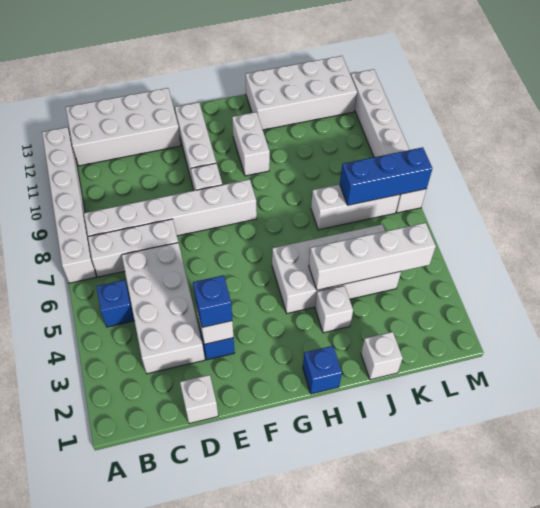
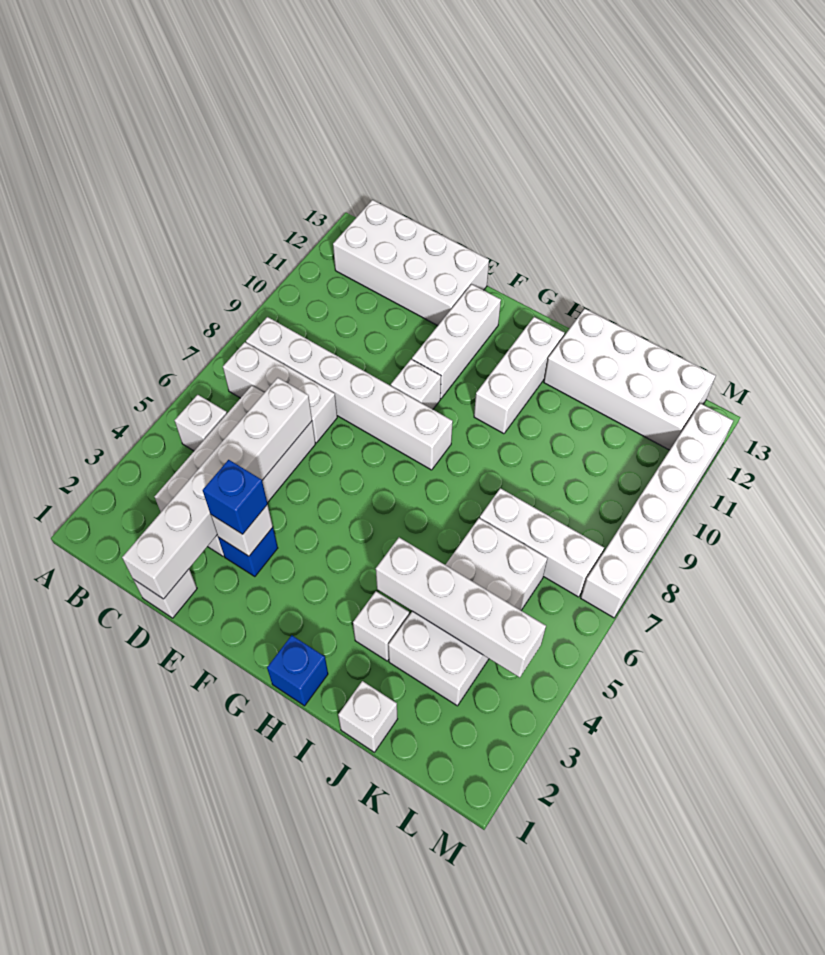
white brick A7:A12 level 1 -> white brick D1:D6 level 2
blue brick B5 level 1 -> white brick B5 level 1
white brick H4:K5 level 1 -> white brick J3:K6 level 1
white brick H10:H11 level 1 -> white brick H10:H12 level 1
blue brick K7:M7 level 2 -> none

